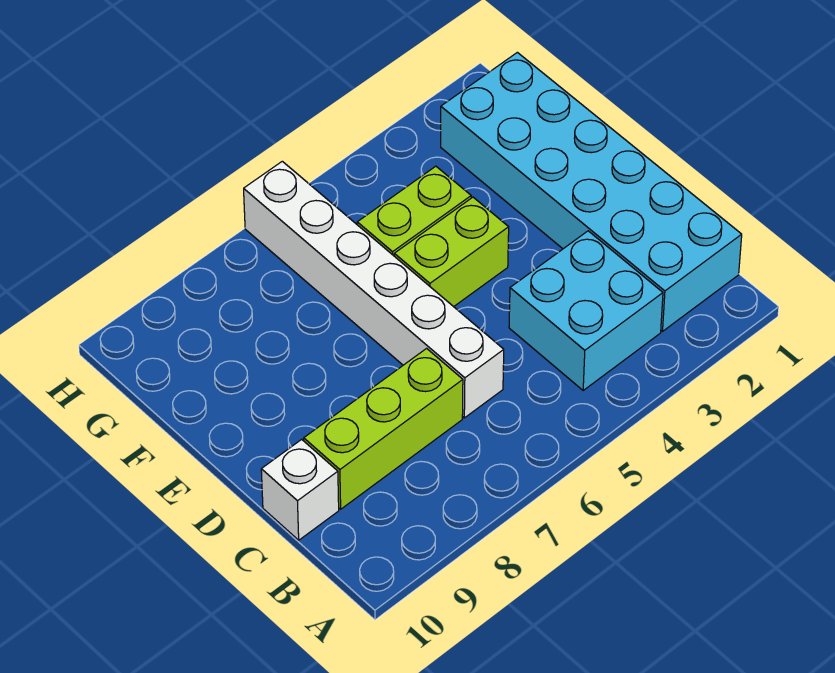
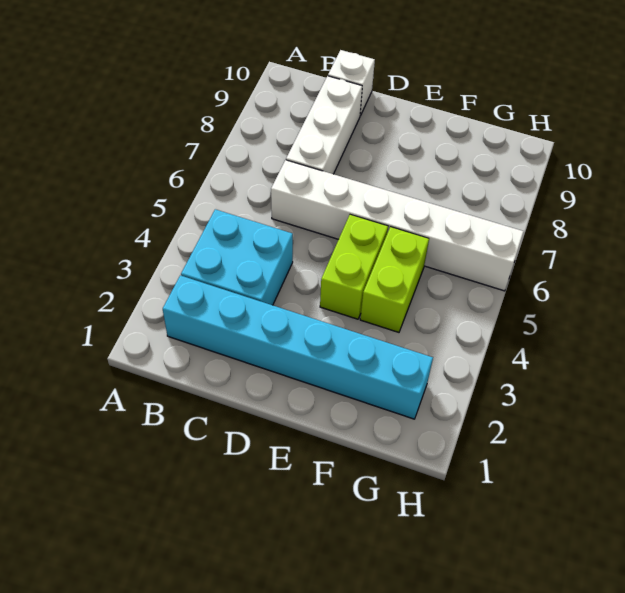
cyan brick B1:G2 level 1 -> cyan brick B2:G2 level 1
lime brick C7:C9 level 1 -> white brick C7:C9 level 1

